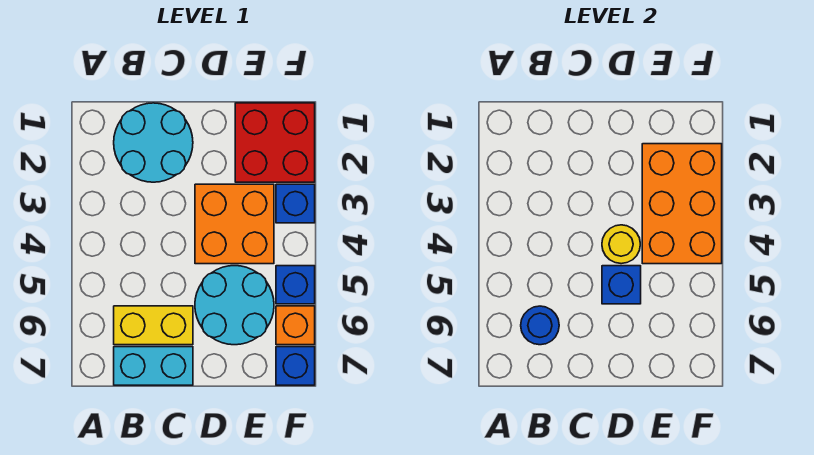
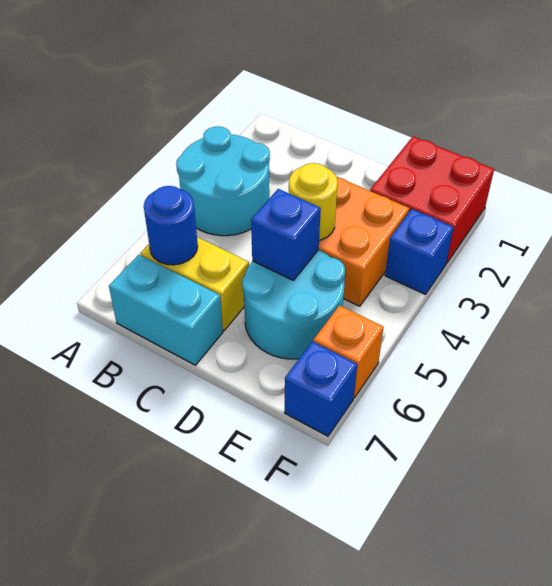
cyan round brick B1:C2 level 1 -> cyan round brick A3:B4 level 1
orange brick E2:F4 level 2 -> none
blue brick F5 level 1 -> none

